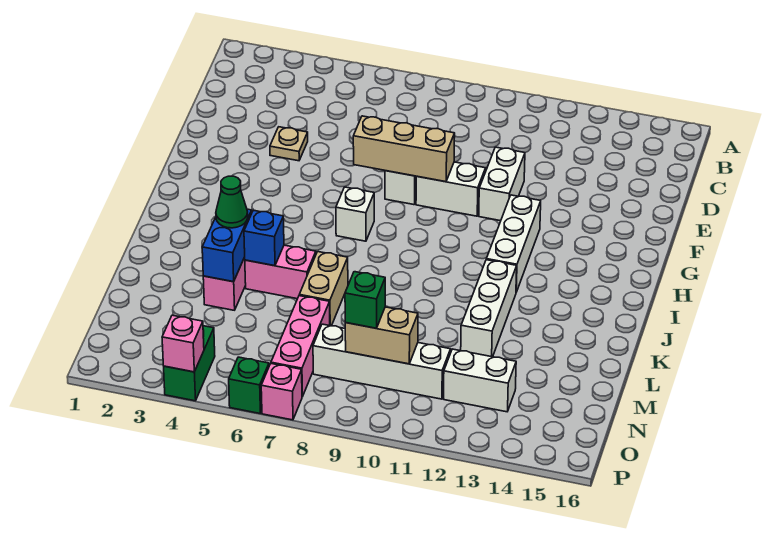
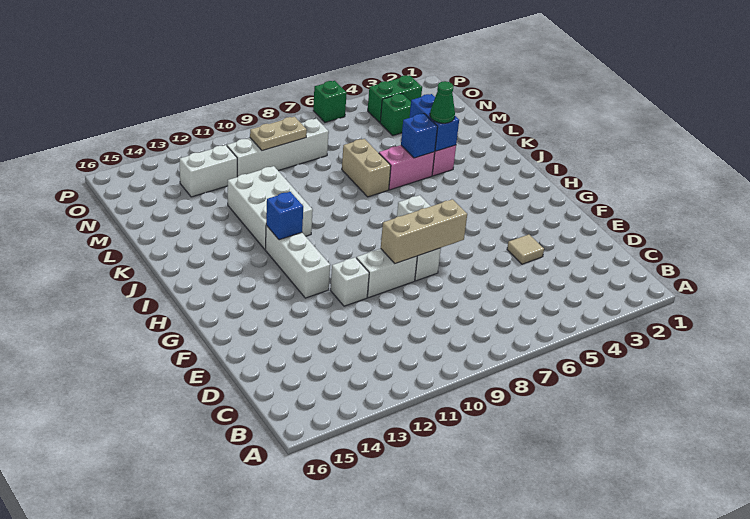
tan plate E4 level 1 -> tan tile E4 level 1
white brick E11:F11 level 1 -> white brick F11 level 1
none -> blue brick I12 level 2
white brick J12:L12 level 1 -> white brick J11:L12 level 1
pink brick M7:O7 level 1 -> none
tan brick N9:N10 level 2 -> tan plate N9:N10 level 2
green brick N9 level 3 -> green brick N4 level 1
green brick O4:P4 level 1 -> green brick O3:O4 level 1
pink brick P4 level 2 -> none
pink brick P7 level 1 -> none

